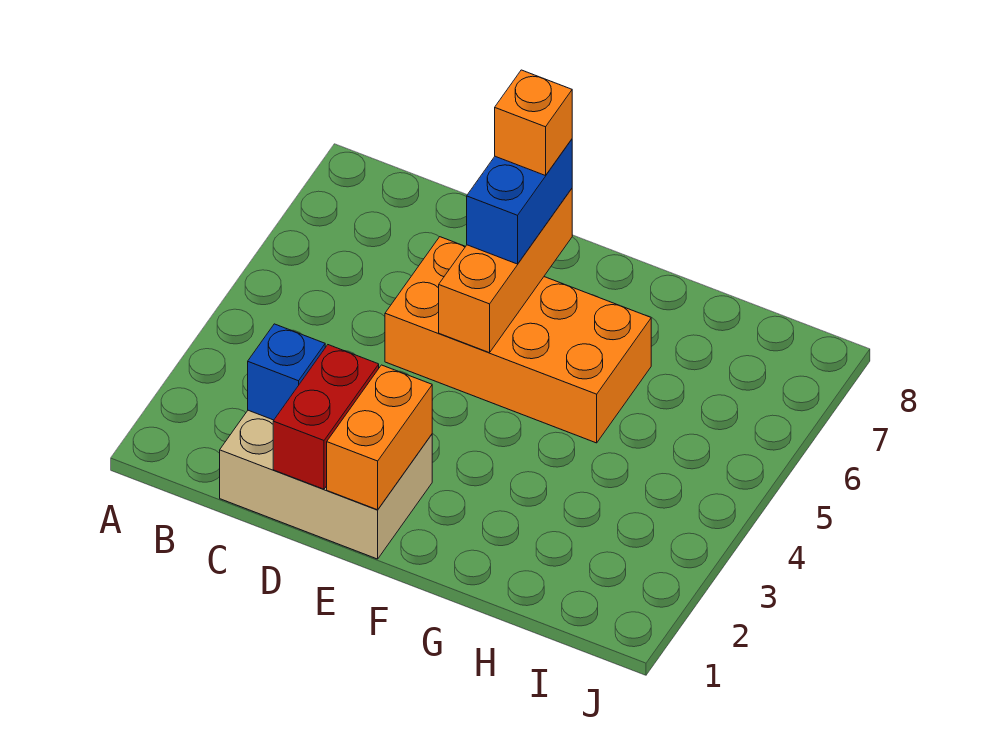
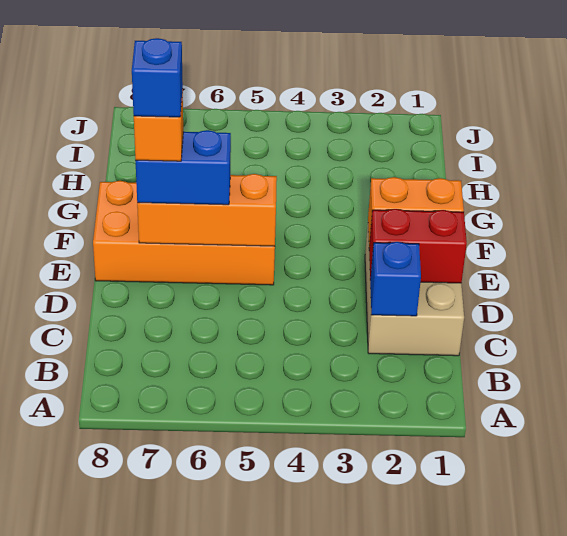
orange brick D5:G6 level 1 -> orange brick E5:F8 level 1
none -> blue brick E7 level 5

